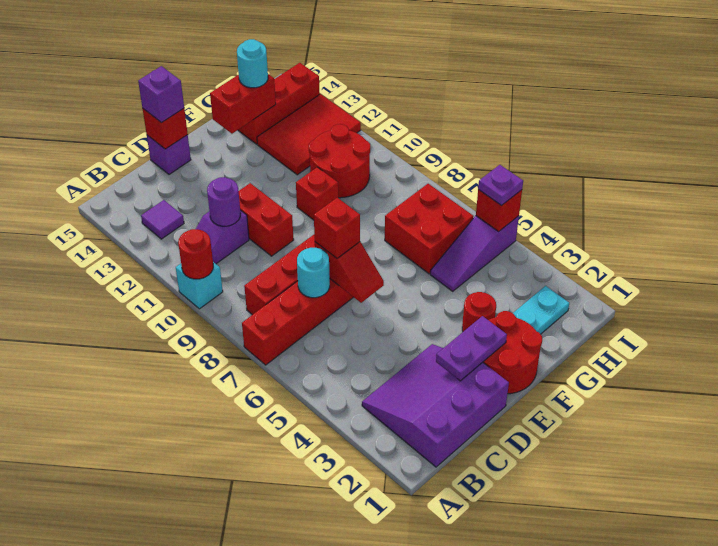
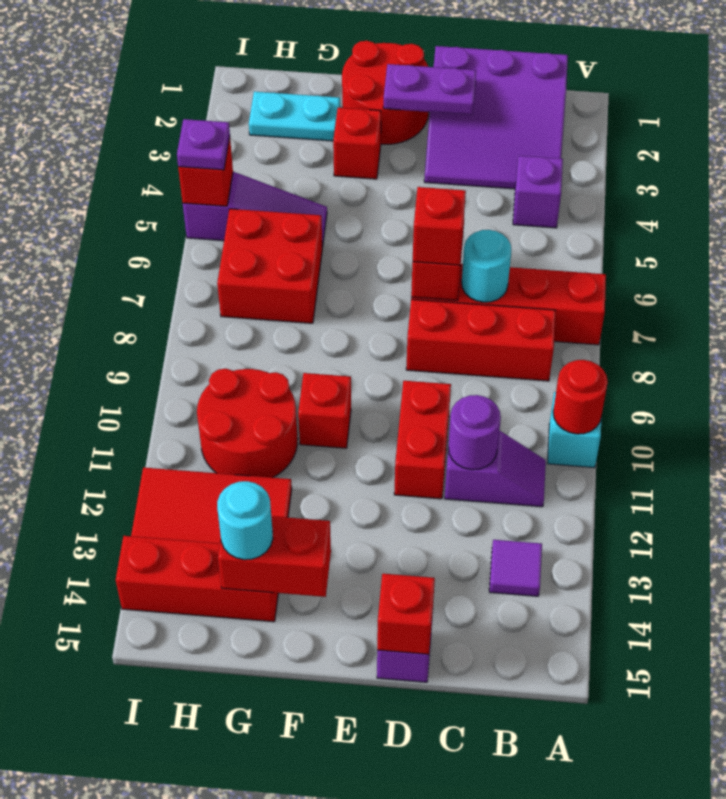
purple brick D15 level 3 -> purple brick B4 level 1
red round brick F3 level 1 -> red brick F3 level 1

